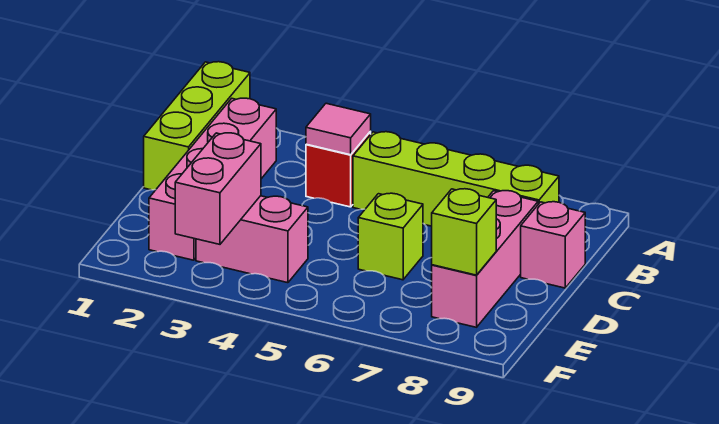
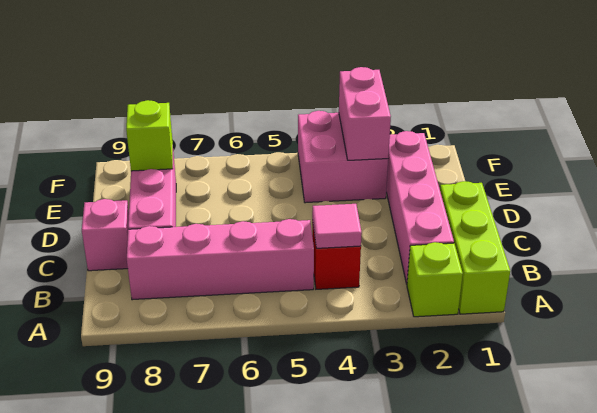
lime brick B5:B8 level 1 -> pink brick B5:B8 level 1
lime brick D6 level 1 -> lime brick A2 level 1
pink brick E3:E4 level 1 -> pink brick E3:F4 level 1

